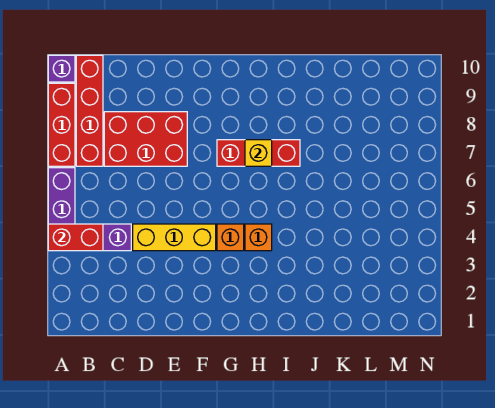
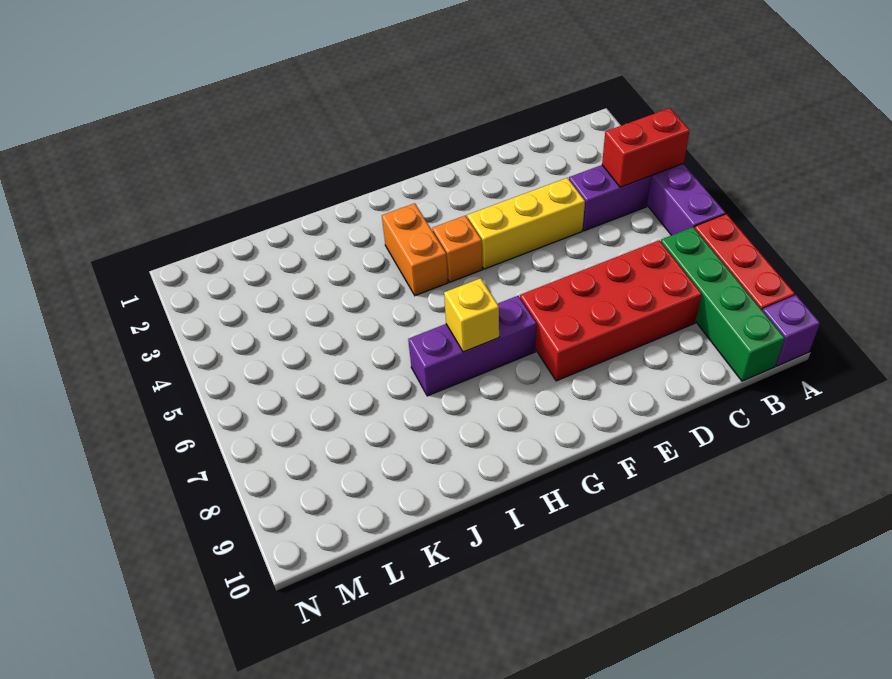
red brick B7:B10 level 1 -> green brick B7:B10 level 1
red brick C7:E8 level 1 -> red brick C7:F8 level 1
red brick G7:I7 level 1 -> purple brick G7:I7 level 1
orange brick H4 level 1 -> orange brick H3:H4 level 1

